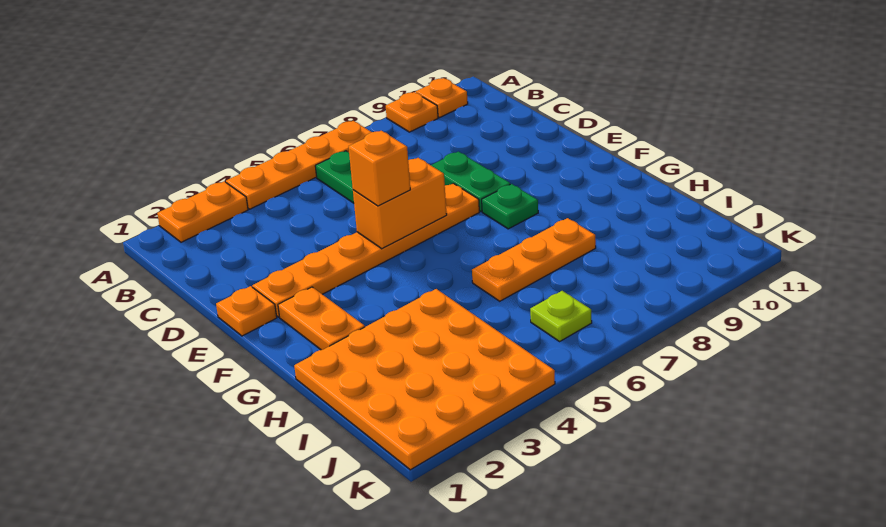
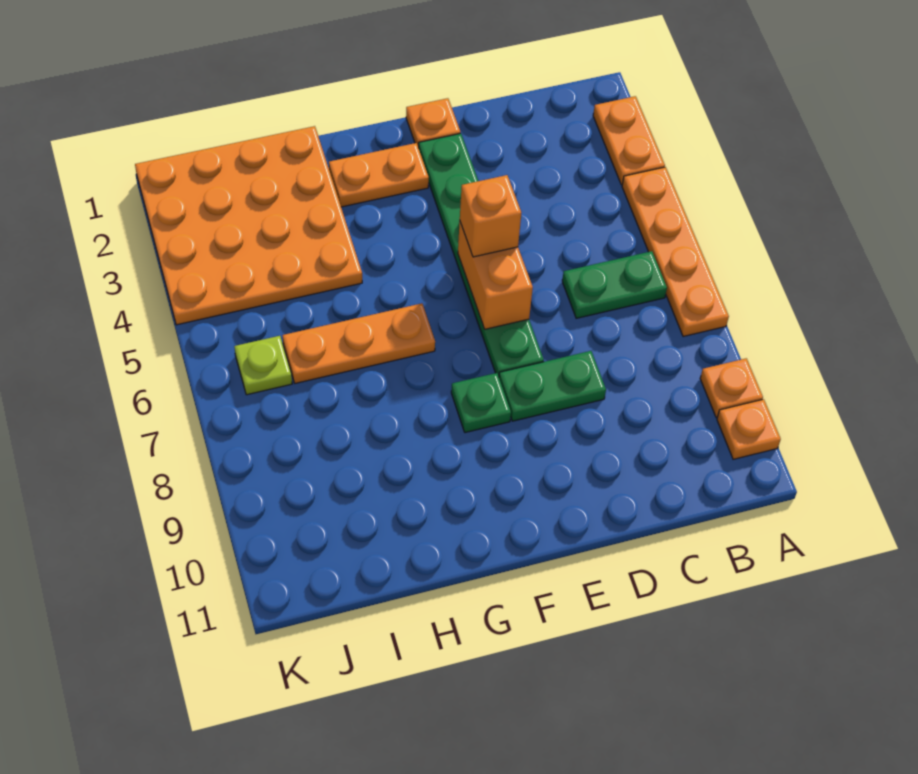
orange plate E2:E7 level 1 -> green plate E2:E7 level 1
orange plate H6:H8 level 1 -> orange plate G6:I6 level 1

